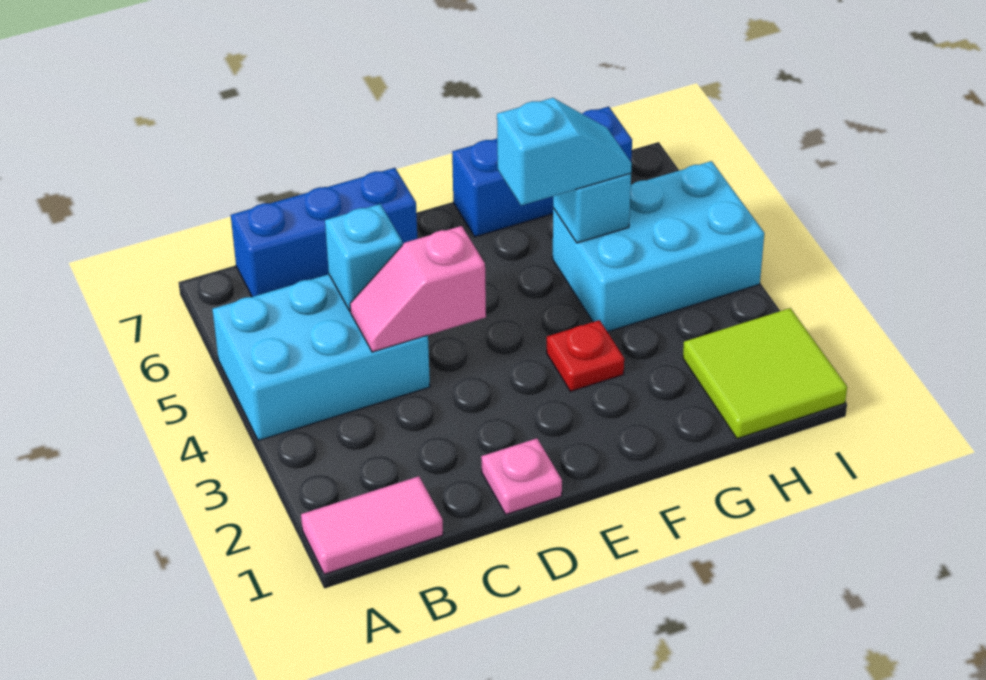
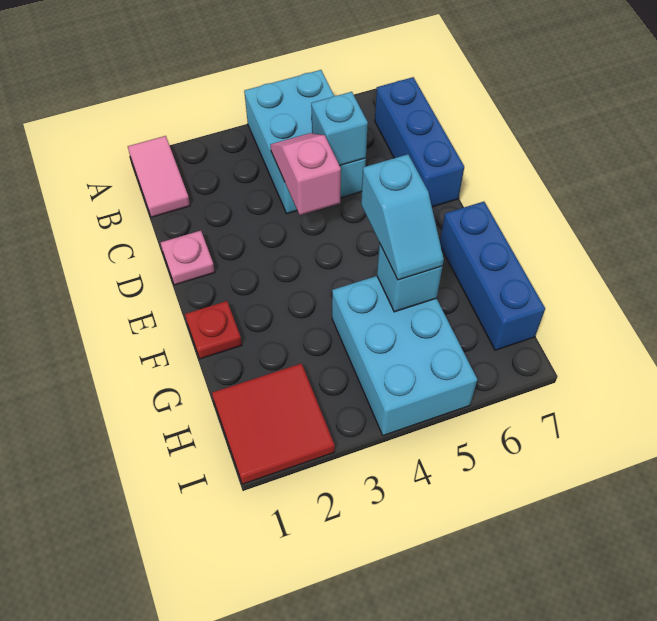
red plate F3 level 1 -> red plate F1 level 1
lime tile H1:I2 level 1 -> red tile H1:I2 level 1

